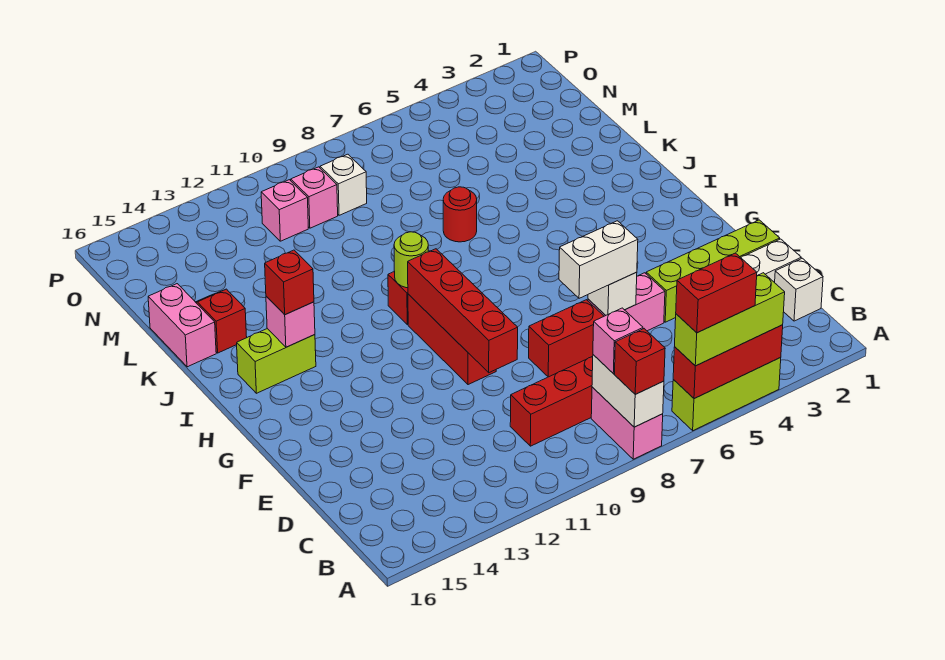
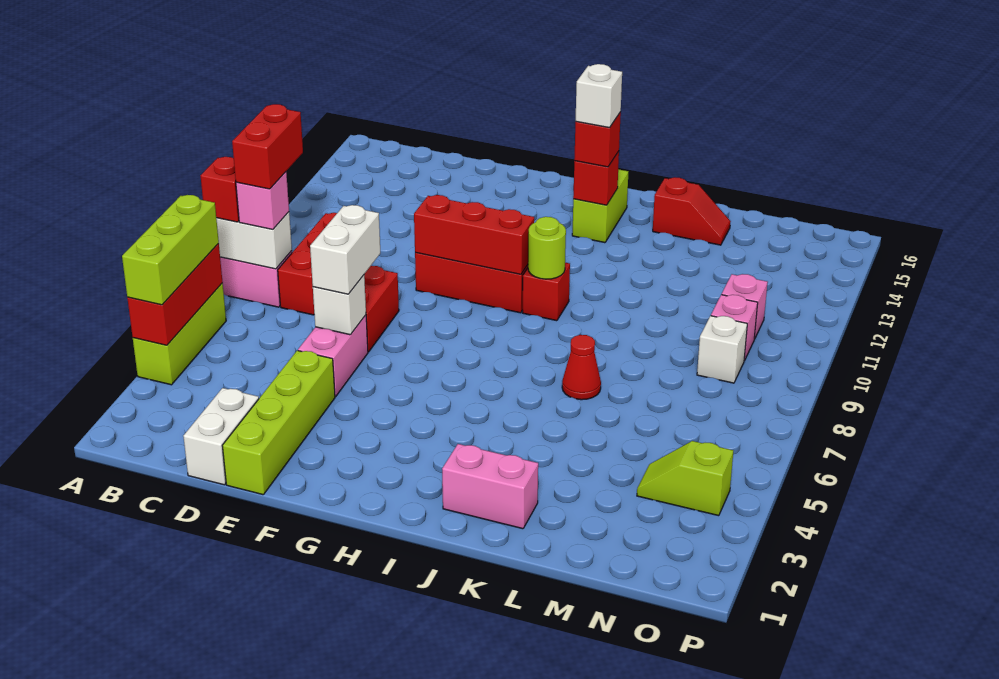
red brick A5:A6 level 4 -> red brick B8:B9 level 4
white brick C1 level 1 -> white brick I14 level 4
red brick E10:H10 level 2 -> red brick F10:H10 level 2
pink brick I14 level 2 -> red brick I14 level 2
red round brick K7 level 1 -> red cone K7 level 1
pink brick K16:L16 level 1 -> pink brick J2:K2 level 1
none -> lime slope N4:O4 level 1 top O

